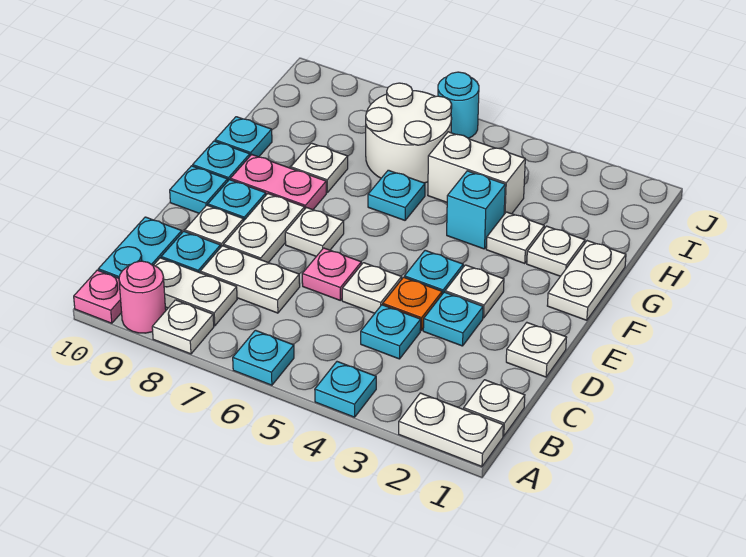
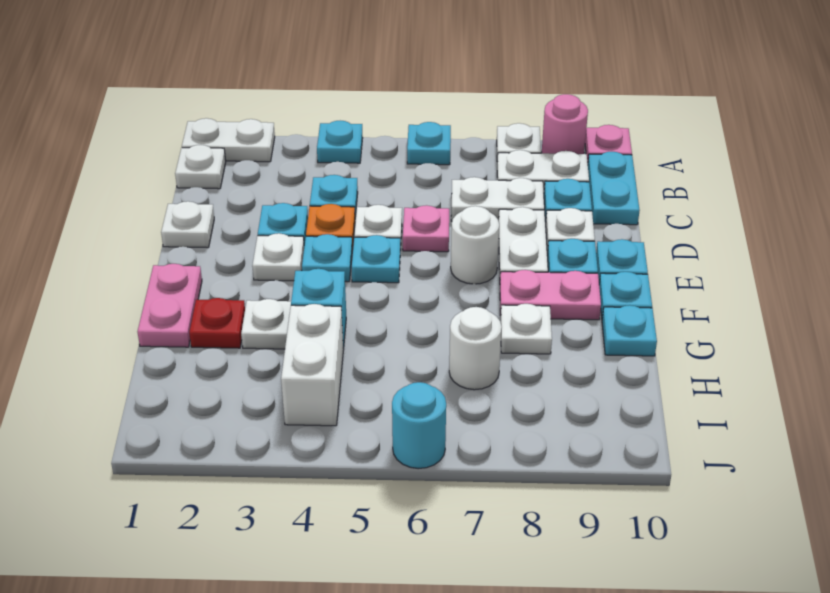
white plate E7 level 1 -> white round brick E7 level 1
white plate F1:G1 level 1 -> pink plate F1:G1 level 1
white plate G2 level 1 -> red plate G2 level 1
cyan plate G6 level 1 -> cyan plate E5 level 1
white brick H4:H5 level 1 -> white brick H4:I4 level 1
white round brick H6:I7 level 1 -> white round brick H7 level 1

